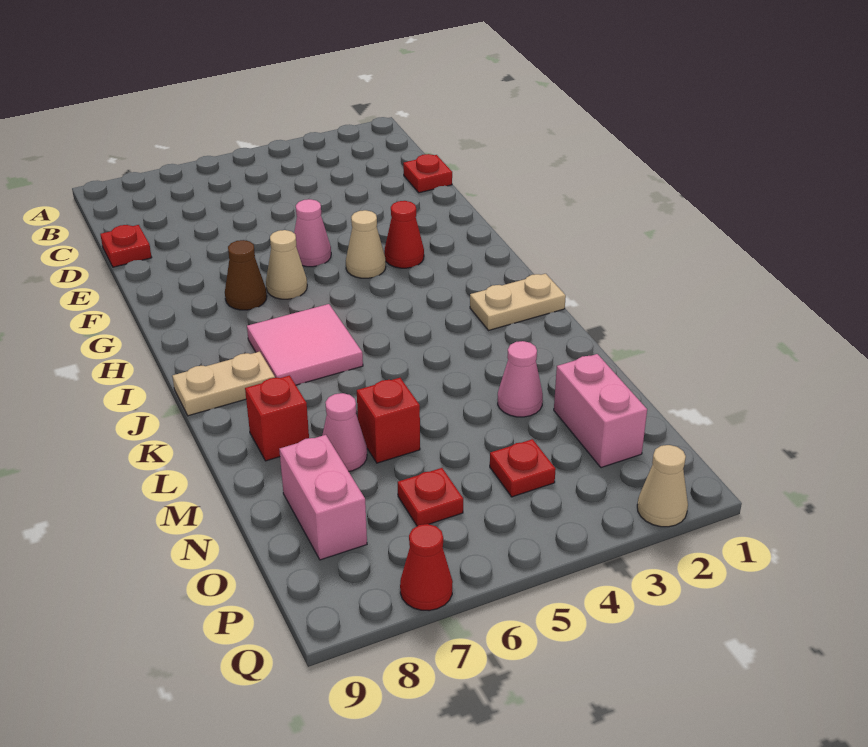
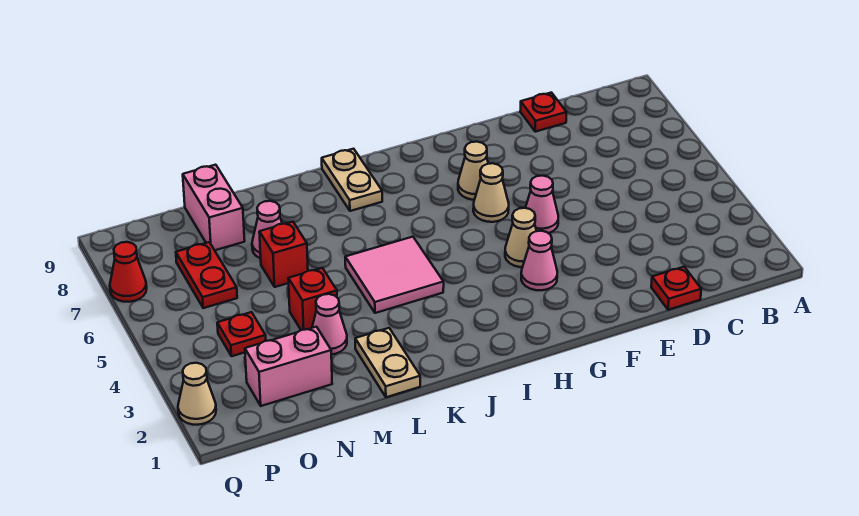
red cone G3 level 1 -> pink cone G3 level 1
brown cone G7 level 1 -> tan cone G7 level 1
pink tile I6:J7 level 1 -> pink tile J4:K5 level 1
tan plate J1:J2 level 1 -> tan plate L1:L2 level 1
red brick L8 level 1 -> red brick M4 level 1
pink brick N8:O8 level 1 -> pink brick N8:N9 level 1
red plate O6 level 1 -> red plate O6:O7 level 1

